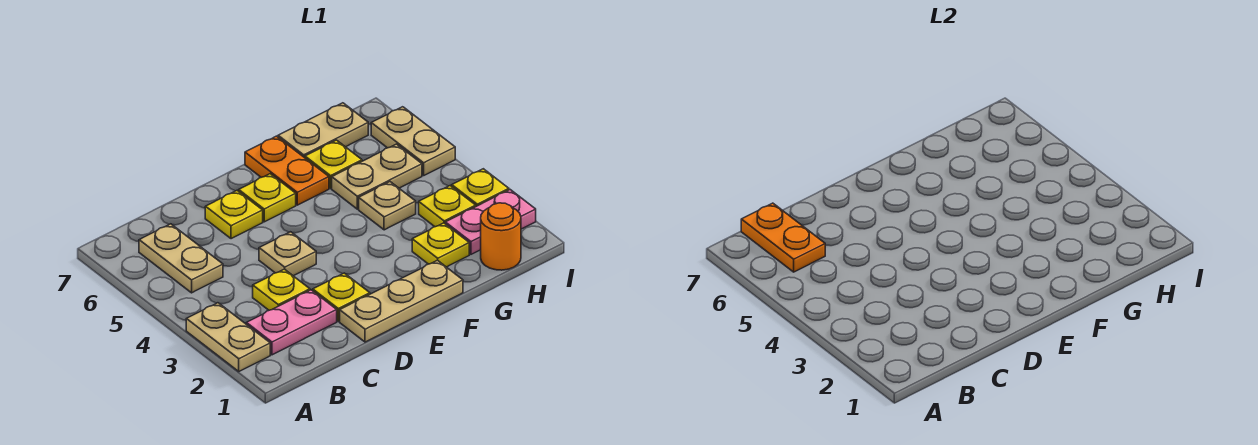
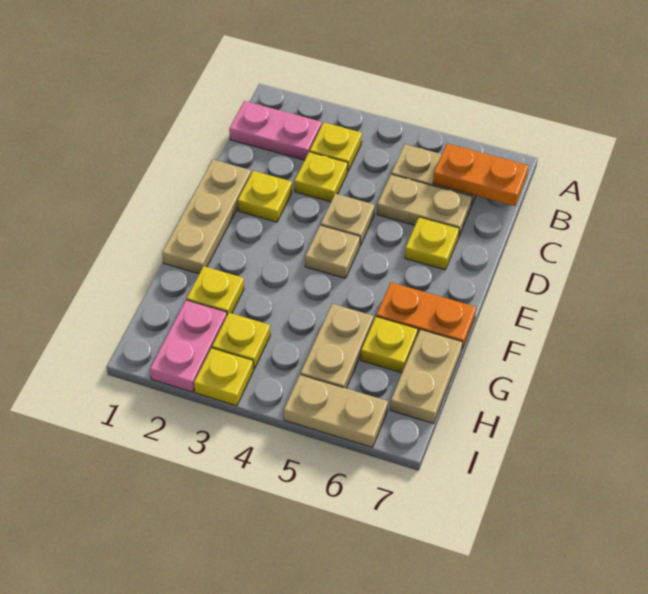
tan plate A2:A3 level 1 -> tan plate C5:C6 level 1
pink plate B2:C2 level 1 -> pink plate B1:B2 level 1
yellow plate E6 level 1 -> yellow plate B3 level 1
tan plate G4 level 1 -> tan plate E4 level 1
orange round brick H1 level 1 -> none

